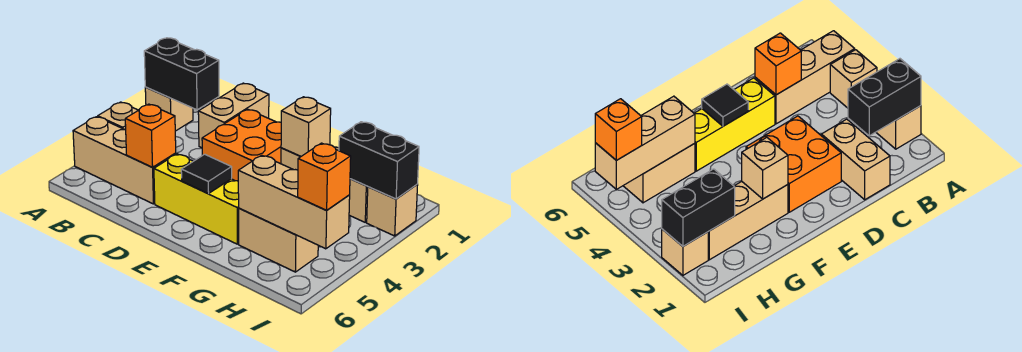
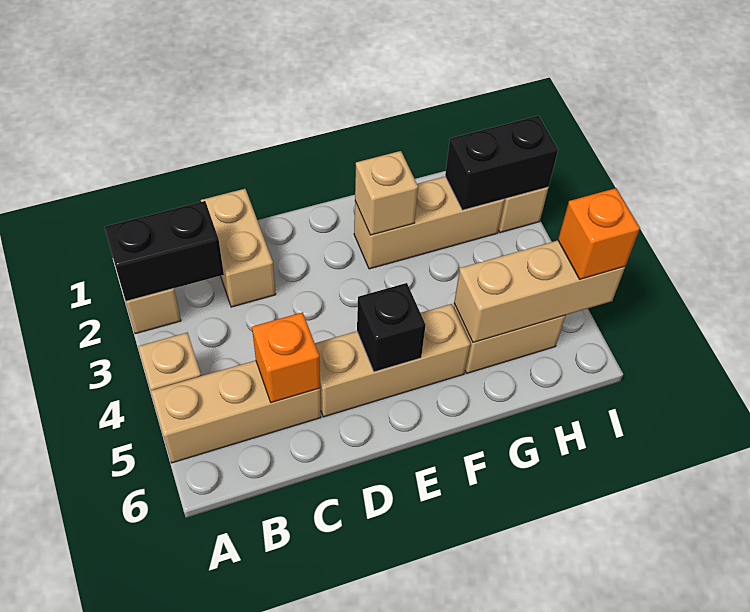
orange brick D2:E3 level 1 -> none
yellow brick D5:F5 level 1 -> tan brick D5:F5 level 1
black tile E5 level 2 -> black brick E5 level 2

